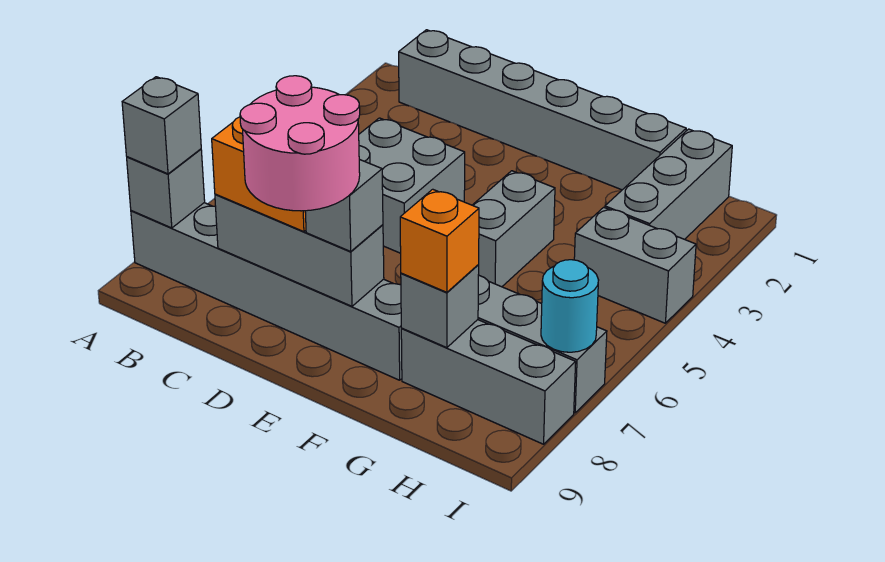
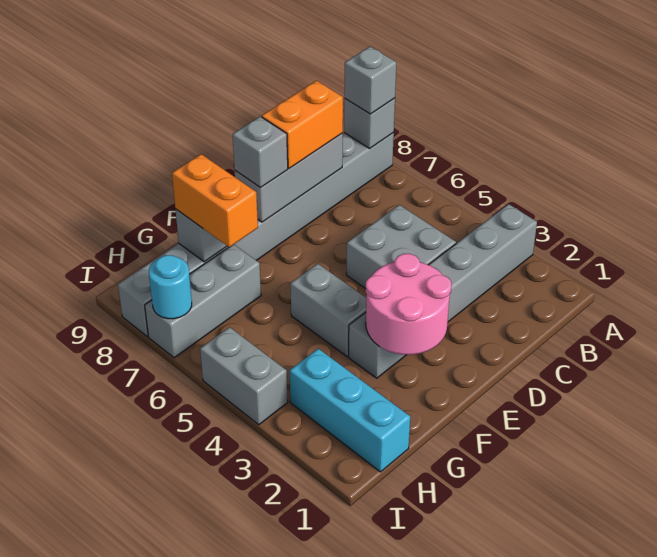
grey brick B1:G1 level 1 -> grey brick A3:F3 level 1
pink round brick D8:E9 level 4 -> pink round brick E2:F3 level 2
orange brick G8 level 3 -> orange brick G7:G8 level 3
grey brick H1:H3 level 1 -> cyan brick H1:H3 level 1
grey brick H4:I4 level 1 -> grey brick I4:I5 level 1

